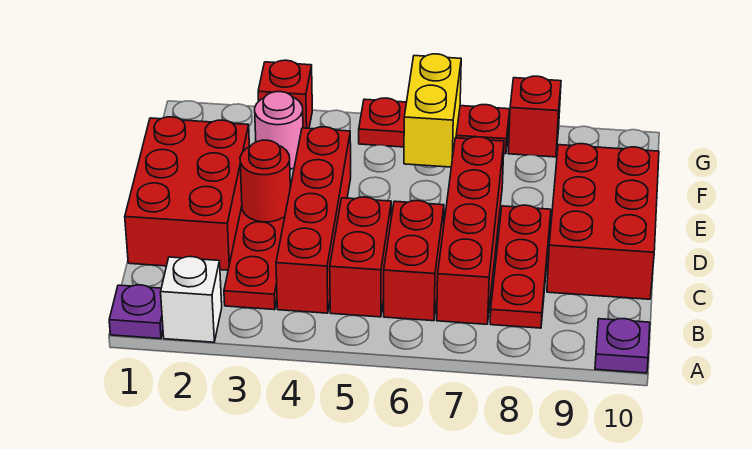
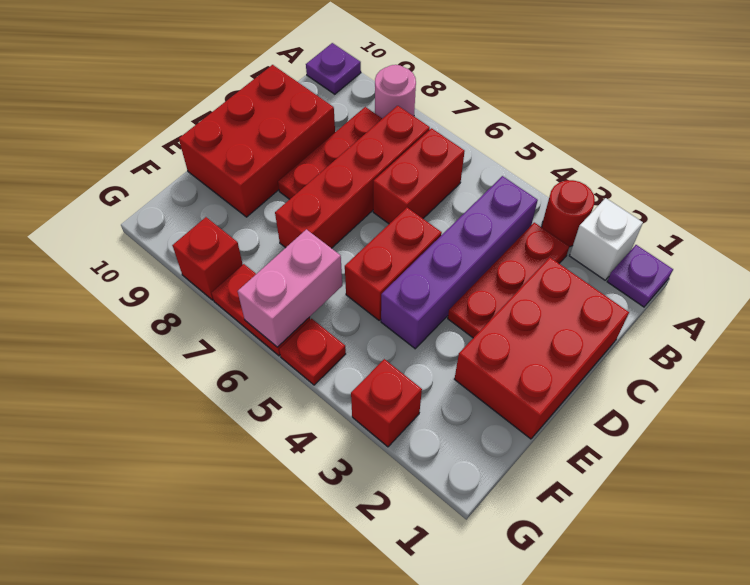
red brick B4:E4 level 1 -> purple brick B4:E4 level 1
red brick B5:C5 level 1 -> red brick D5:E5 level 1
red round brick D3 level 2 -> red round brick A3 level 1
pink round brick F3 level 1 -> pink round brick A8 level 1
yellow brick F6:G6 level 2 -> pink brick F6:G6 level 2

